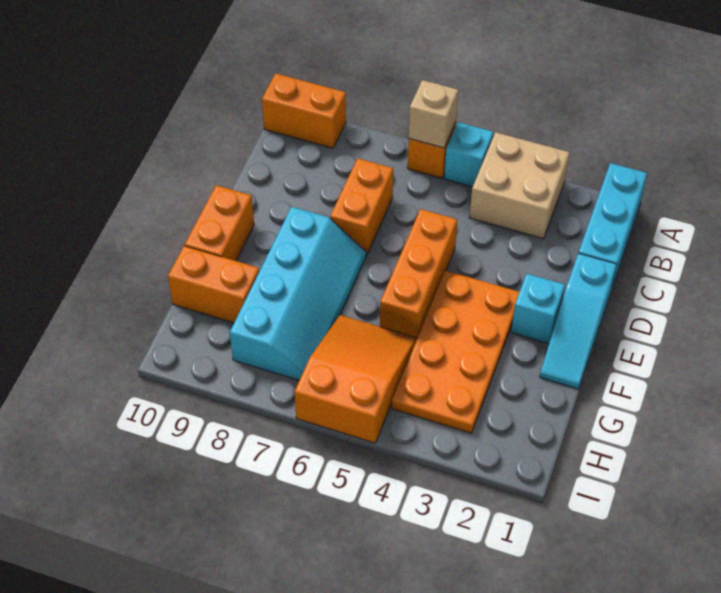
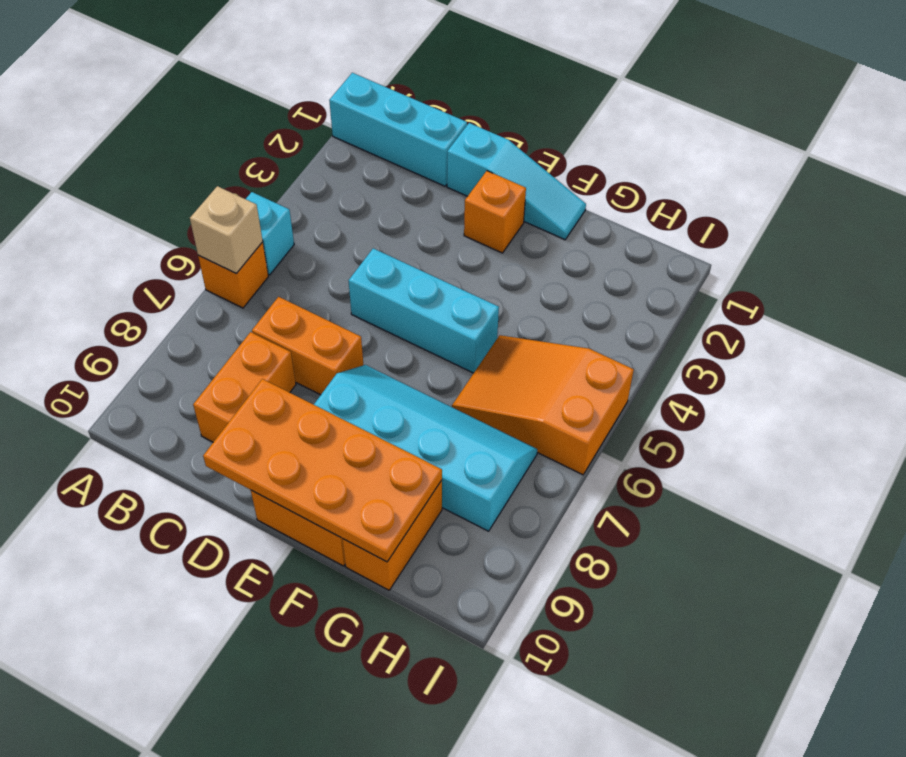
tan brick A3:B4 level 1 -> none
orange brick A9:A10 level 1 -> orange brick C8:C9 level 1
orange brick D5:F5 level 1 -> cyan brick D5:F5 level 1
cyan brick E2 level 1 -> orange brick E2 level 1
orange plate E3:H4 level 1 -> orange plate D9:G10 level 2

